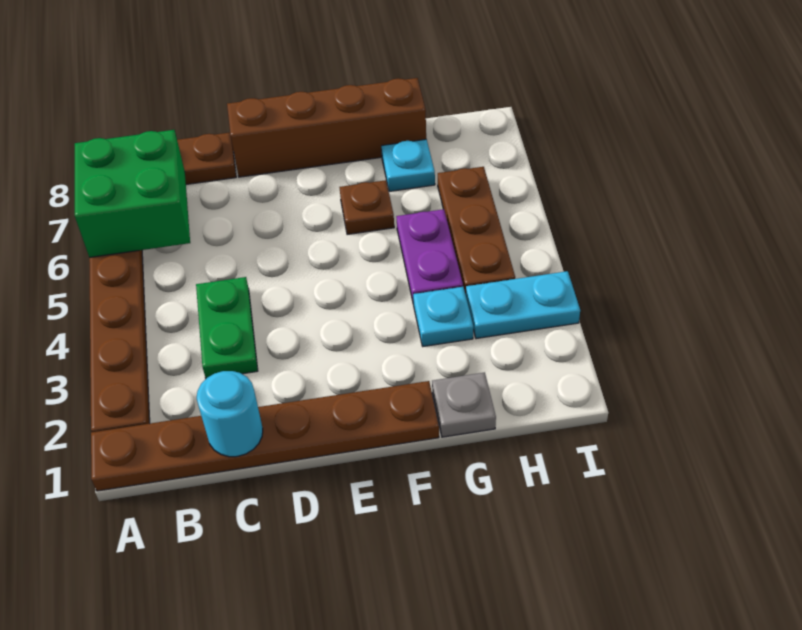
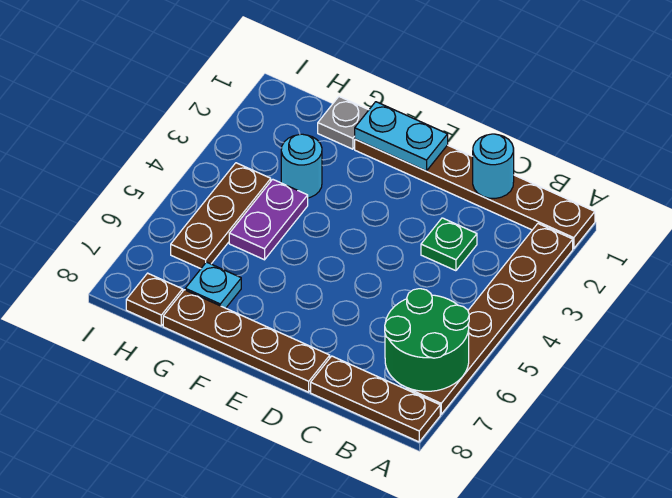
green brick A6:B7 level 2 -> green round brick A6:B7 level 2
green plate C3:C4 level 1 -> green plate C3 level 1
brown brick D8:G8 level 1 -> brown plate D8:G8 level 1
brown plate F6 level 1 -> brown plate H8 level 1
cyan plate G3 level 1 -> cyan round brick G3 level 1
cyan plate H3:I3 level 1 -> cyan plate E1:F1 level 2

